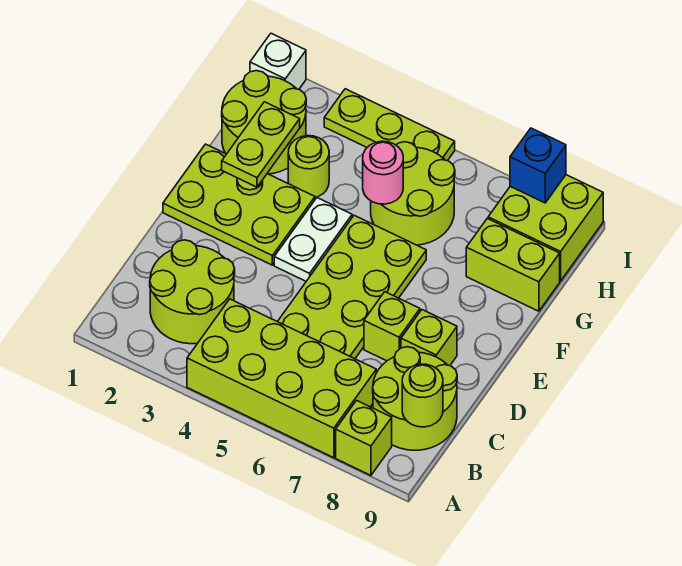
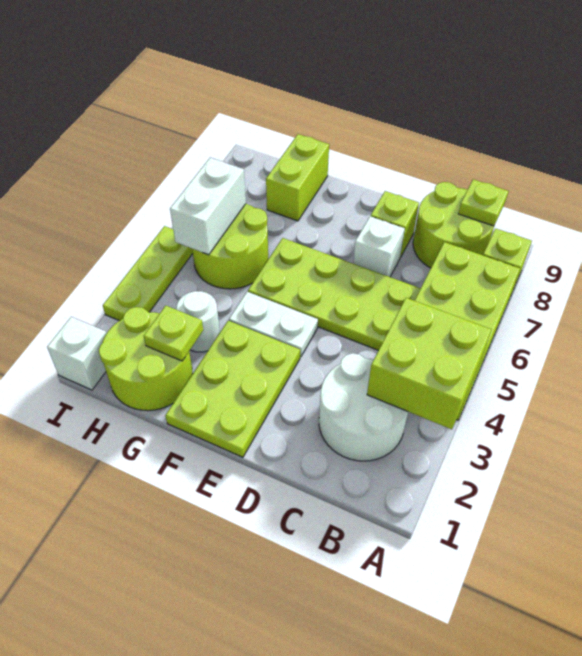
lime round brick B2:C3 level 1 -> white round brick B2:C3 level 1
lime round brick B9 level 2 -> lime plate B9 level 2
lime brick D7 level 1 -> white brick D7 level 1
lime plate F2:G2 level 2 -> lime plate G2 level 2
lime round brick G3 level 1 -> white round brick G3 level 1
pink round brick G5 level 2 -> none
none -> white brick H5:H6 level 2
lime brick H8:I9 level 1 -> lime brick A3:B4 level 2
blue brick I8 level 2 -> none

